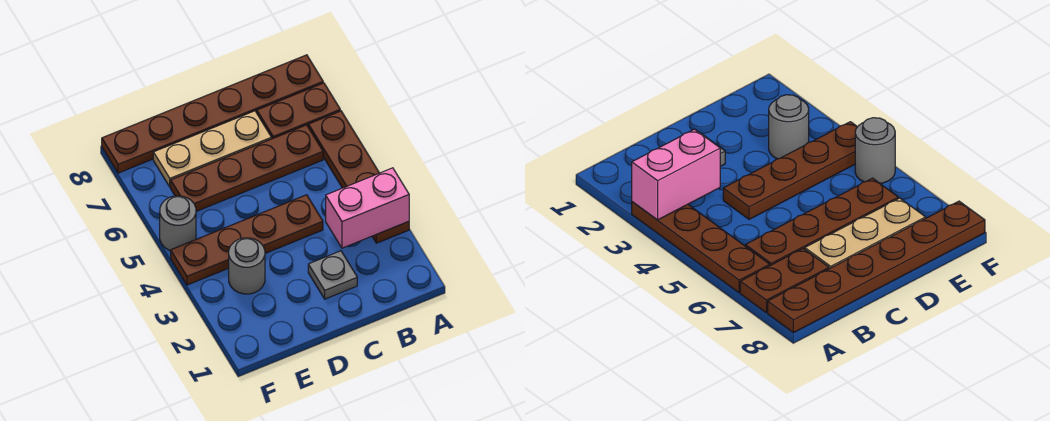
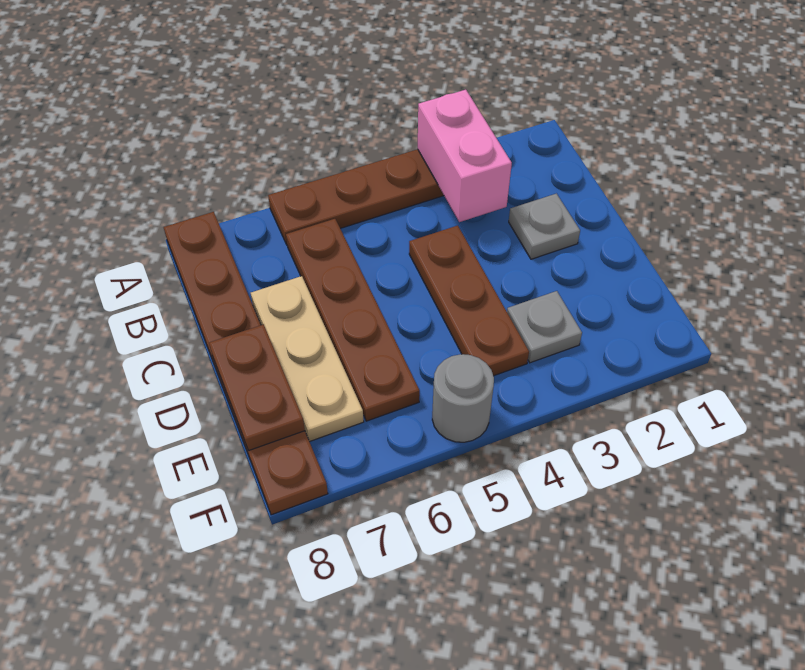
brown plate A7:B7 level 1 -> brown plate D8:E8 level 2
brown plate C4:F4 level 1 -> brown plate C4:E4 level 1
grey round brick E3 level 1 -> grey plate E3 level 1

